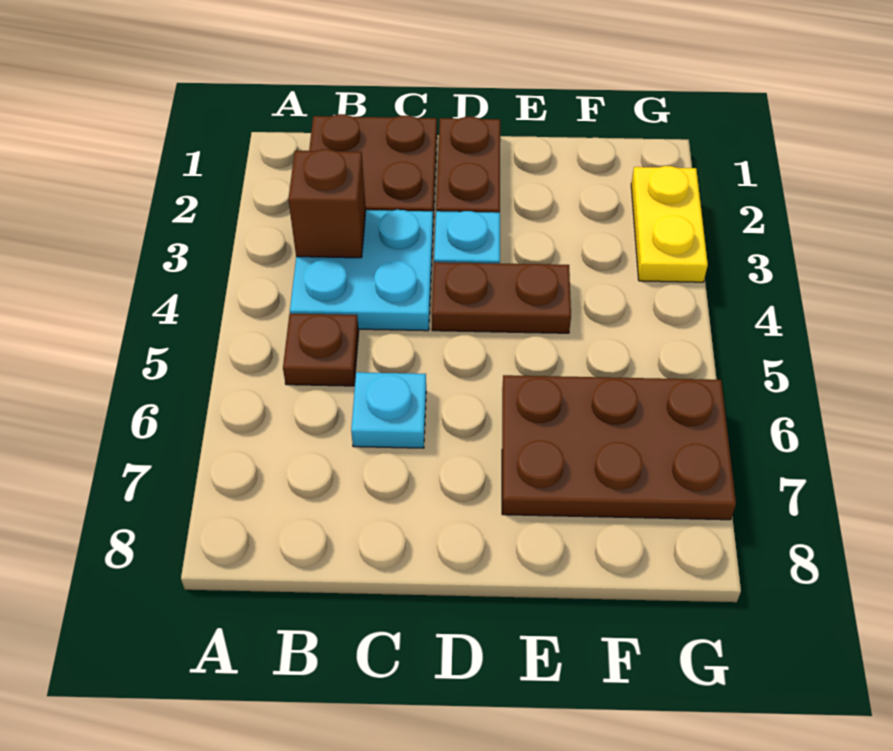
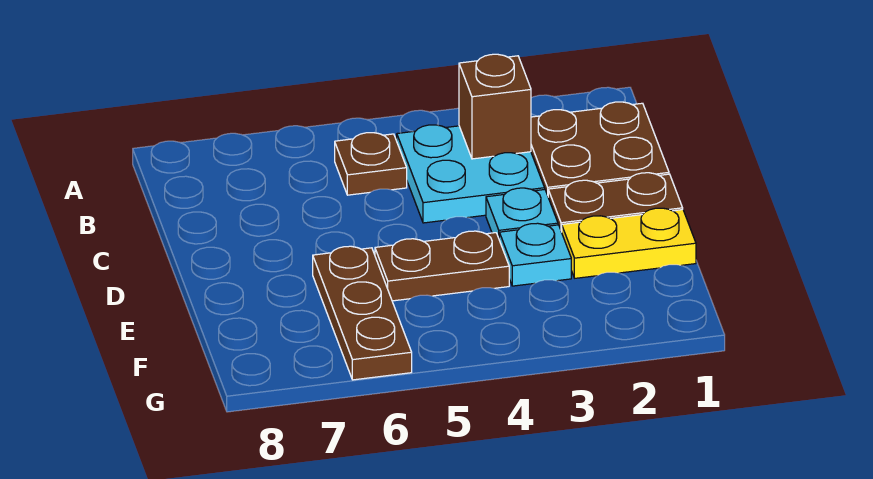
cyan plate C6 level 1 -> cyan plate E3 level 1
brown plate D4:E4 level 1 -> brown plate E4:E5 level 1
brown plate E6:G7 level 1 -> brown plate E6:G6 level 1
yellow plate G2:G3 level 1 -> yellow plate E1:E2 level 1

